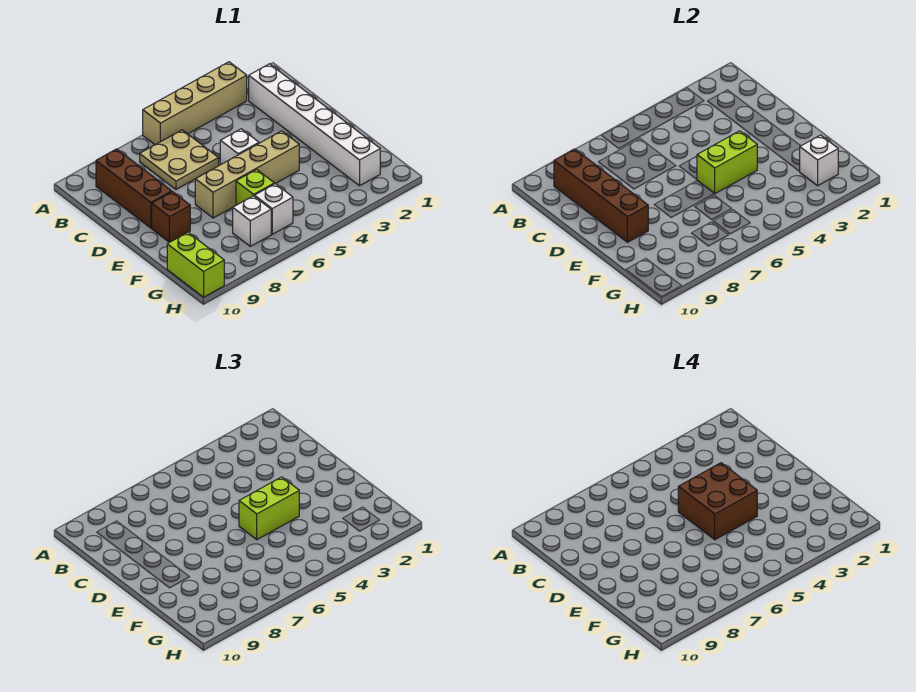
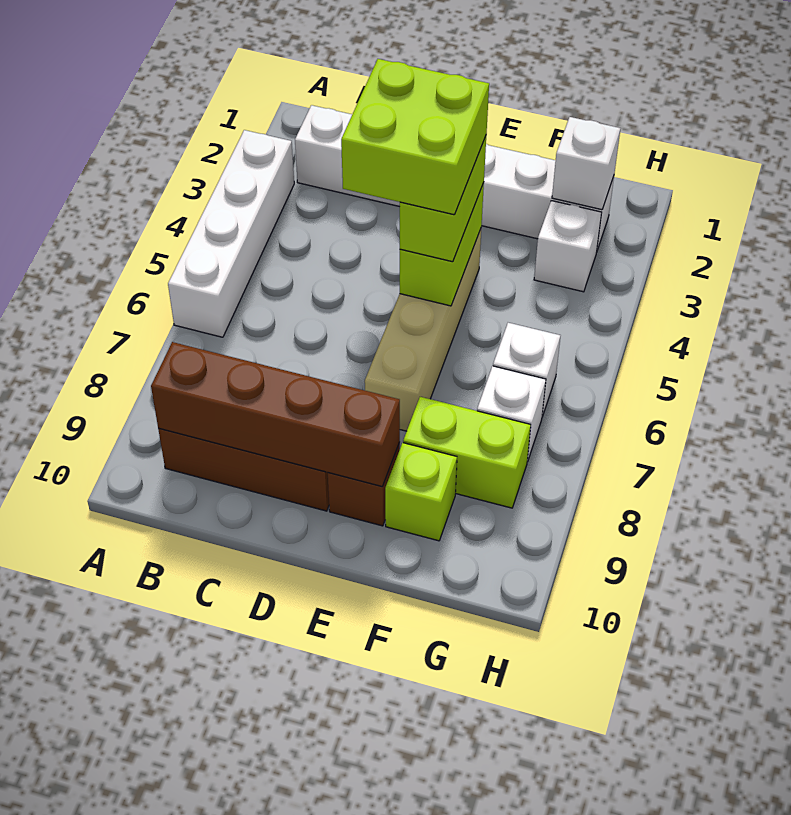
tan brick A3:A6 level 1 -> white brick A3:A6 level 1
tan plate B6:C7 level 1 -> none
brown brick D4:E5 level 4 -> lime brick D4:E5 level 4
white brick D5 level 1 -> white brick G3 level 1
lime brick F6 level 1 -> lime brick F9 level 1
lime brick G10:H10 level 1 -> lime brick F8:G8 level 1

